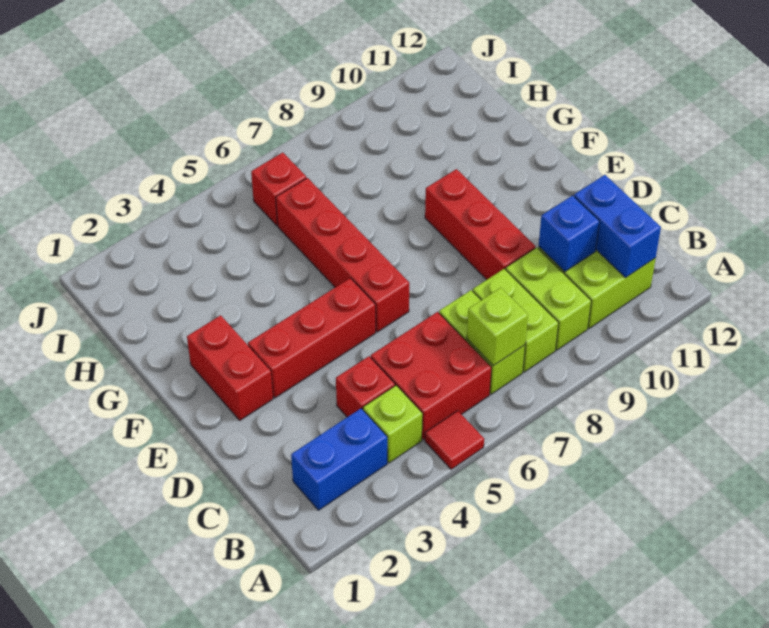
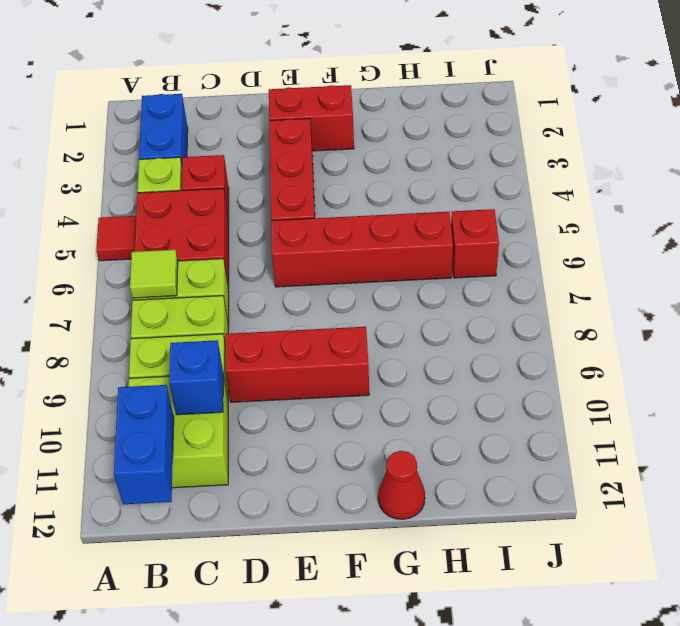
lime brick B7 level 2 -> lime tile B7 level 2
blue brick B11:C11 level 2 -> blue brick B11:B12 level 2
none -> red cone G12 level 1

